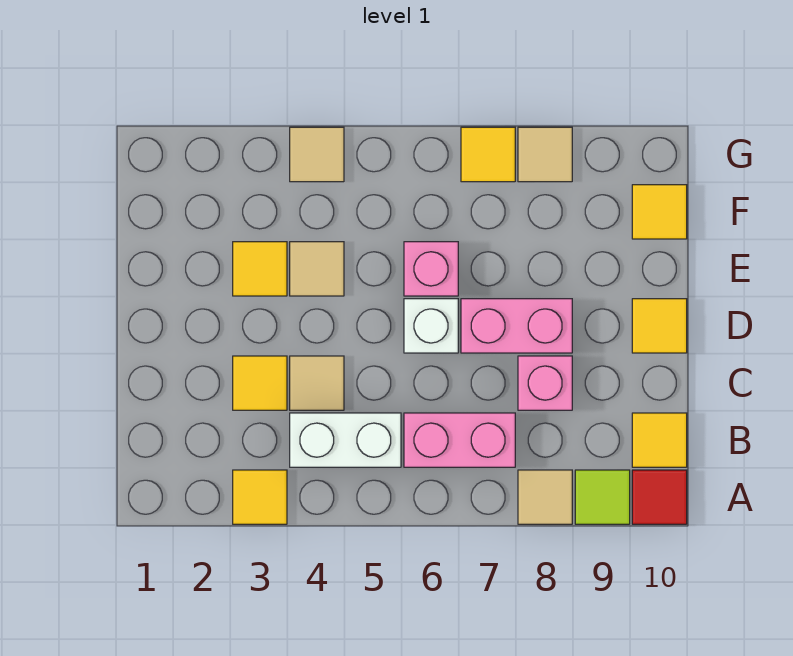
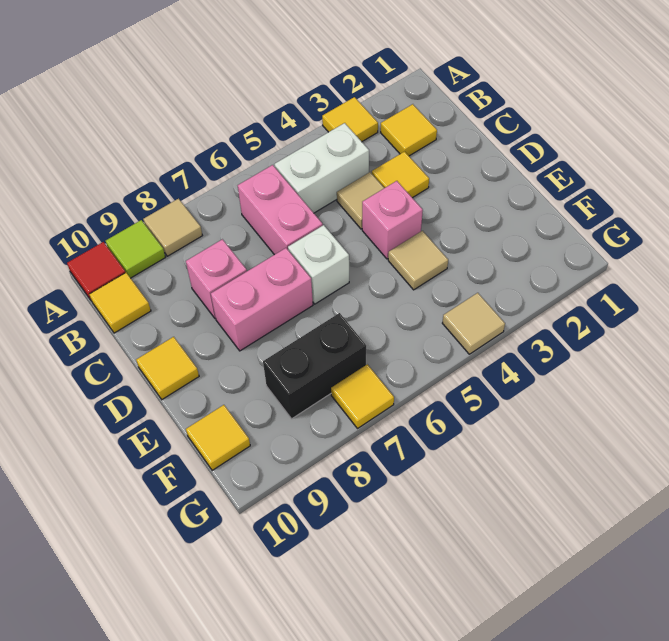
pink brick B6:B7 level 1 -> pink brick B6:C6 level 1
yellow tile E3 level 1 -> yellow tile B2 level 1
pink brick E6 level 1 -> pink brick D4 level 1
none -> black brick F7:F8 level 1
tan tile G8 level 1 -> none

